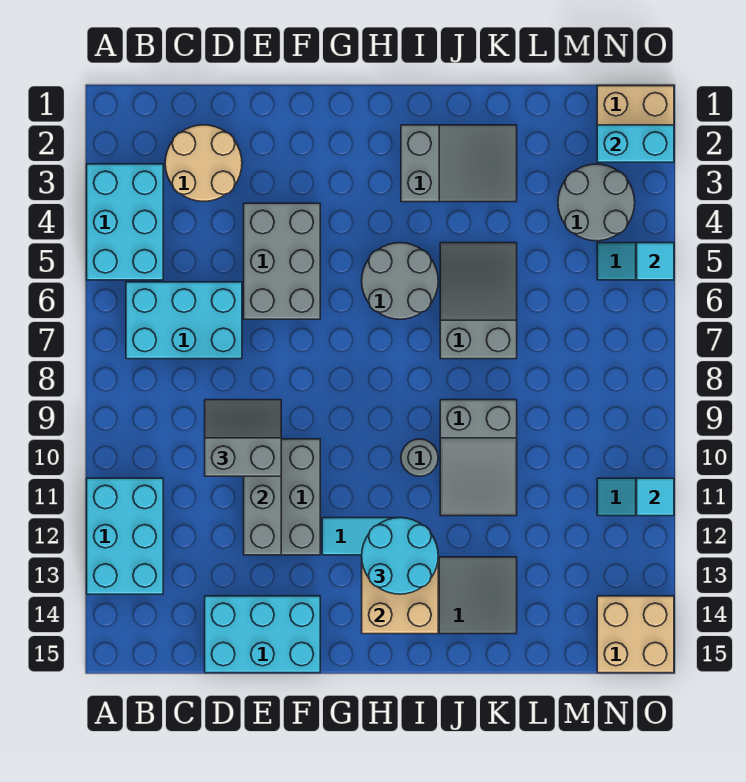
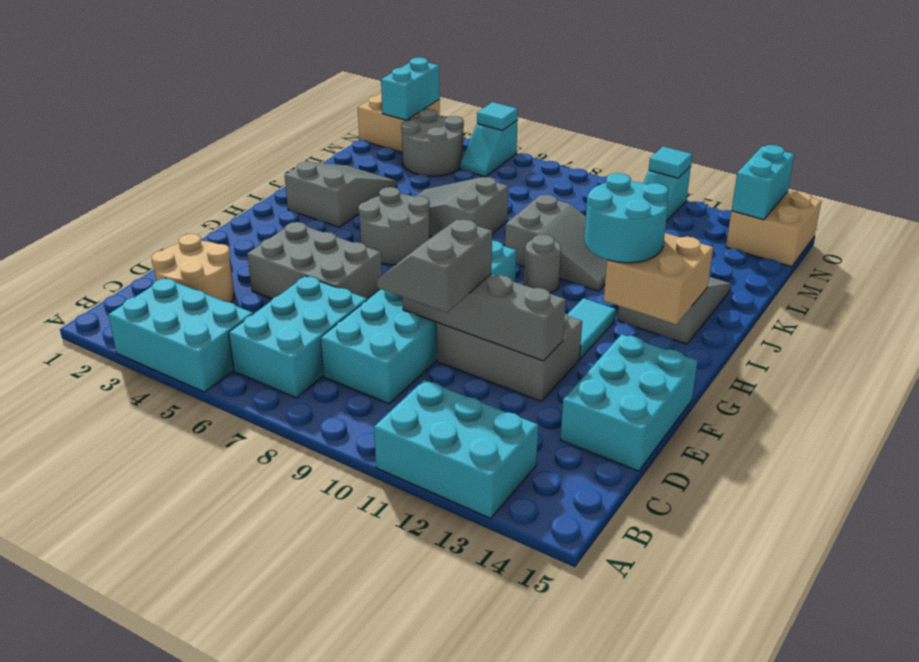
none -> cyan brick C8:H9 level 1
none -> cyan brick N14:O14 level 2

